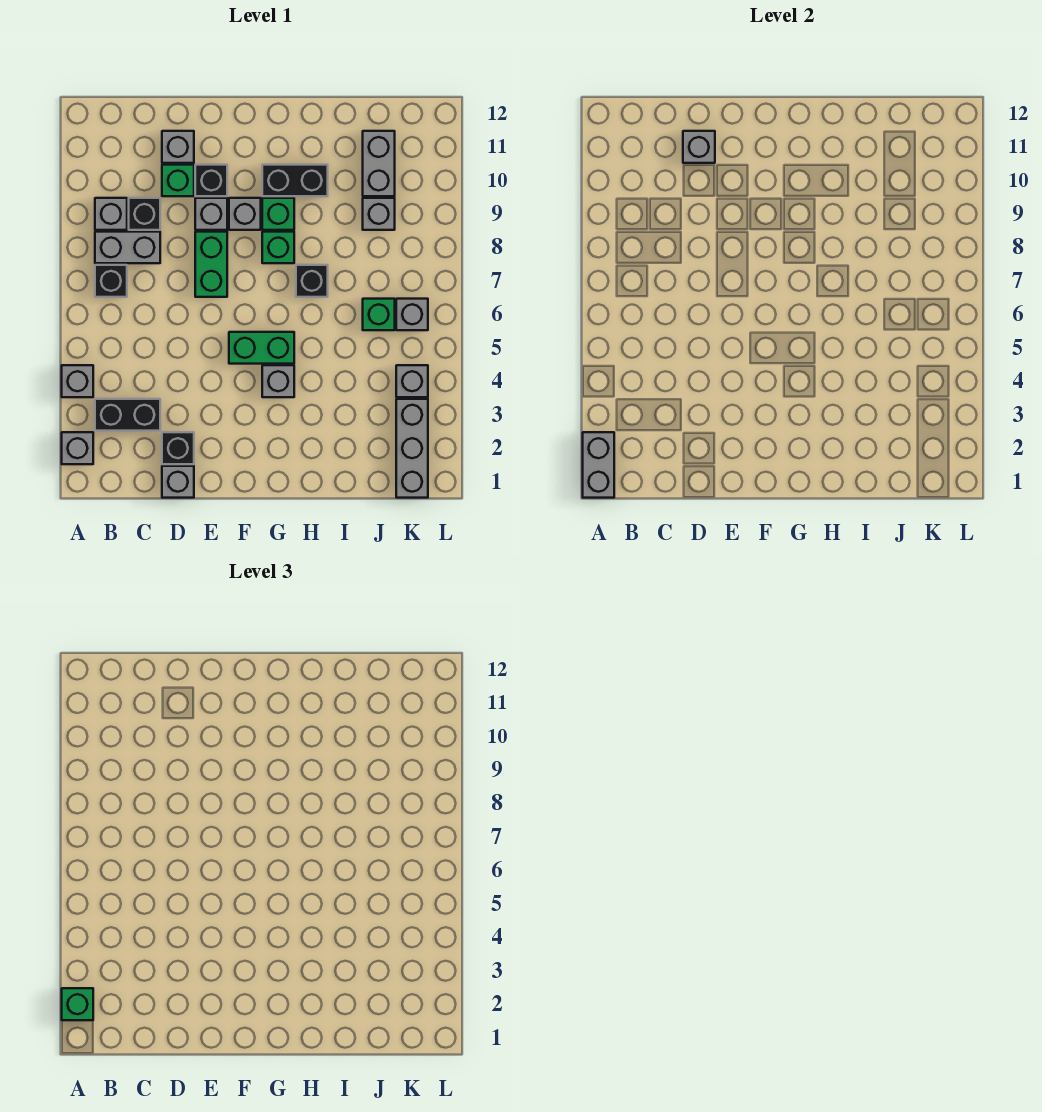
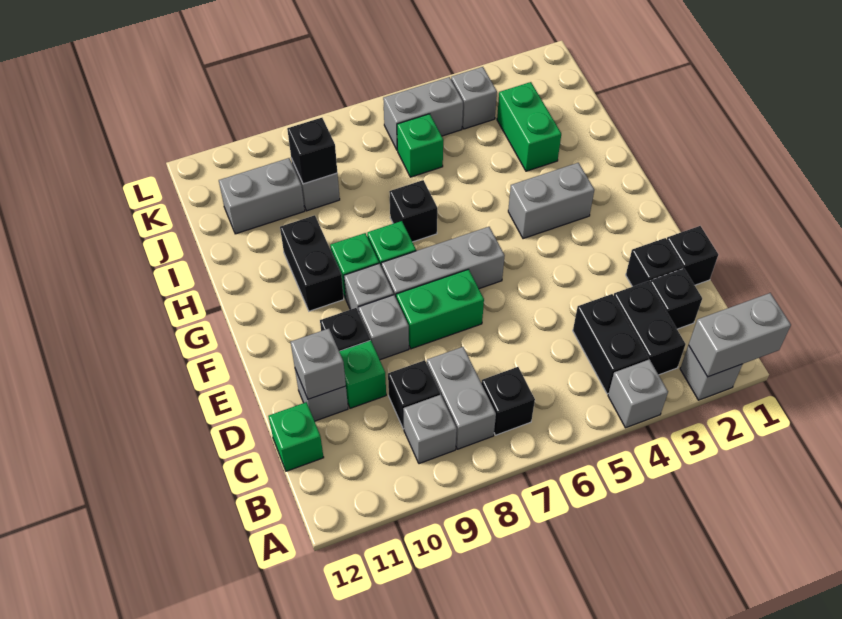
green brick A2 level 3 -> green brick C12 level 1
none -> black brick B4:C4 level 1
none -> black brick C2 level 1
grey brick D1 level 1 -> black brick D1 level 1
green brick F5:G5 level 1 -> green brick I3:J3 level 1
grey brick G4 level 1 -> grey brick G3:G4 level 1
none -> black brick J9 level 2
grey brick K1:K3 level 1 -> grey brick F6:F8 level 1
grey brick K6 level 1 -> grey brick K5:K6 level 1

